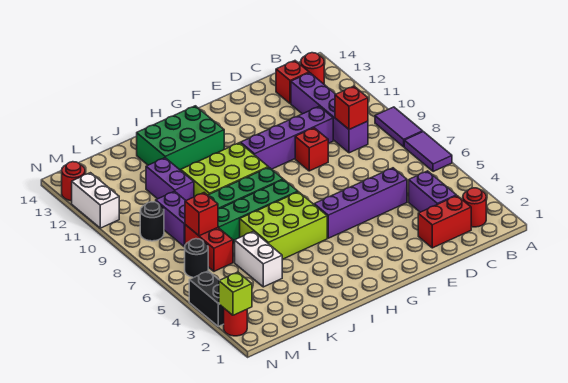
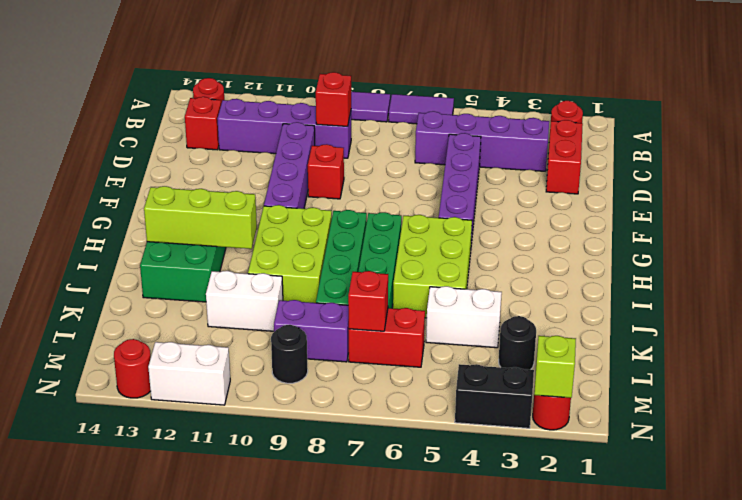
purple brick C3:C4 level 1 -> purple brick C3:C6 level 1
none -> lime brick I11:I13 level 2
purple brick K10:K11 level 1 -> white brick K10:K11 level 1
black round brick M6 level 1 -> black round brick L3 level 1

